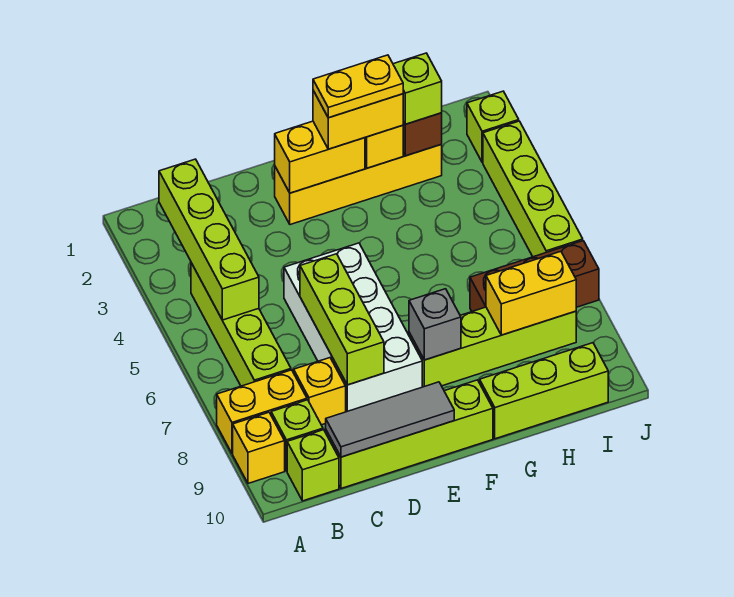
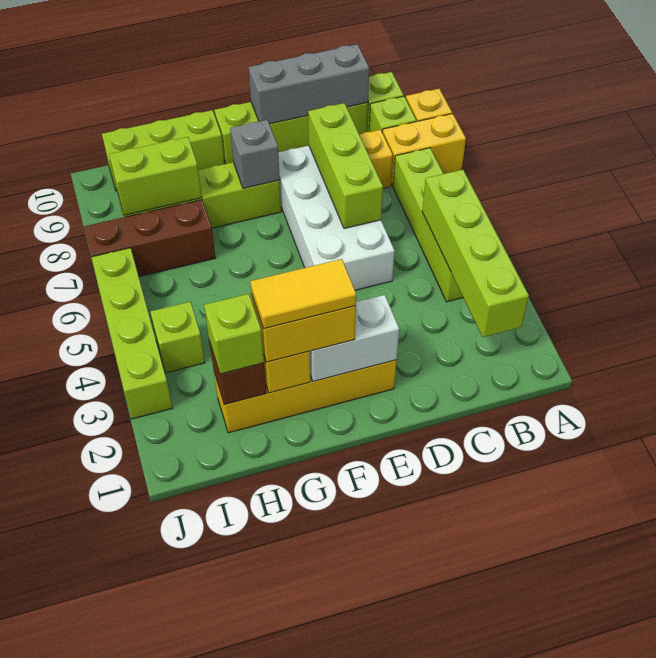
grey tile C10:E10 level 2 -> grey brick C10:E10 level 2
yellow brick E2:F2 level 2 -> white brick E2:F2 level 2
yellow plate F2:G2 level 4 -> yellow tile F2:G2 level 4
yellow brick H8:I8 level 2 -> lime brick H8:I8 level 2
lime brick J2 level 1 -> lime brick I4 level 1

